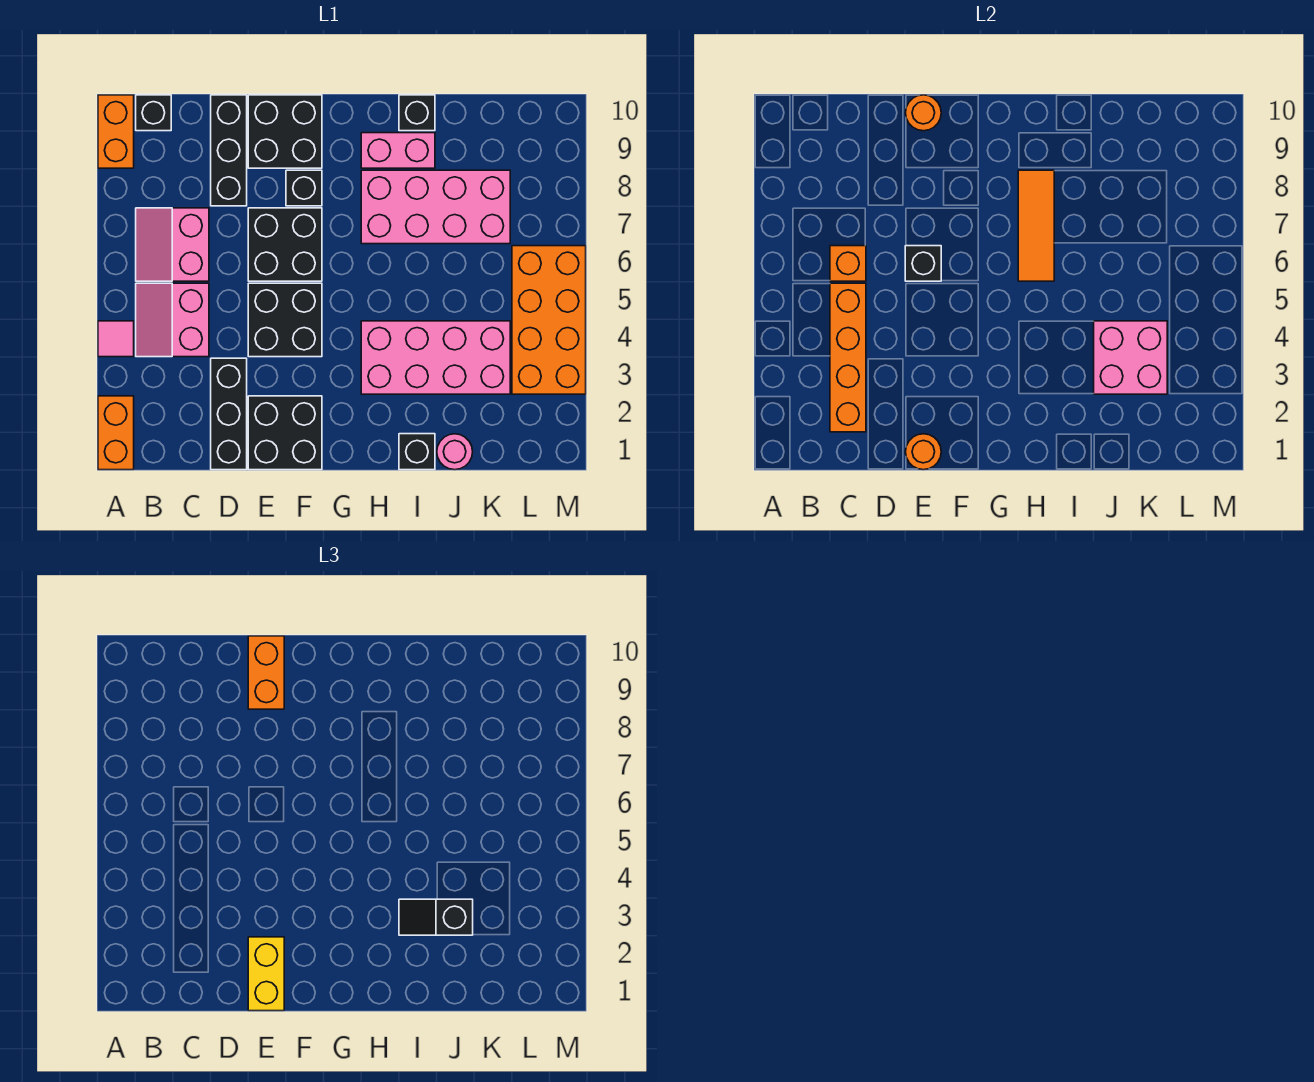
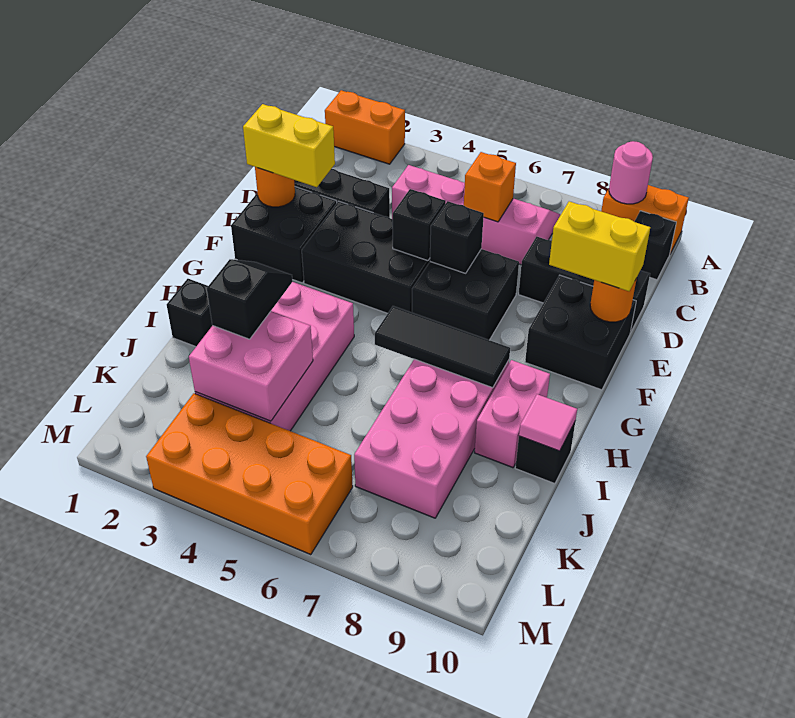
pink tile A4 level 1 -> pink tile I10 level 2
orange brick C2:C5 level 2 -> none
black brick E4:F5 level 1 -> black brick E3:F5 level 1
orange brick E9:E10 level 3 -> yellow brick E9:E10 level 3
black brick F8 level 1 -> black brick E5 level 2
orange tile H6:H8 level 2 -> black tile H6:H8 level 2
pink round brick J1 level 1 -> pink round brick A9 level 2

